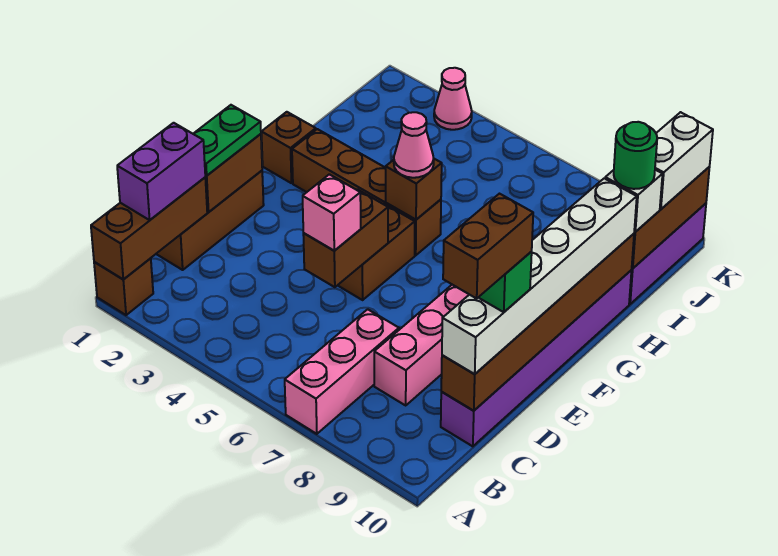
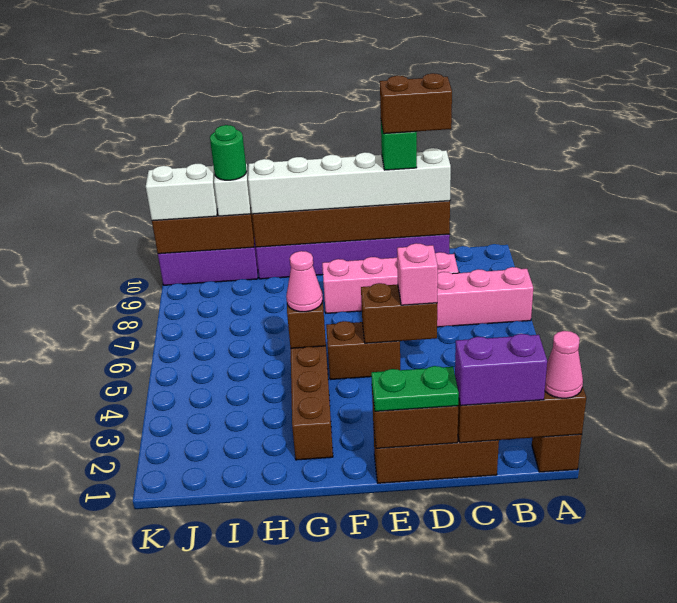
brown brick G1 level 1 -> none
pink cone K3 level 1 -> pink cone A1 level 3

